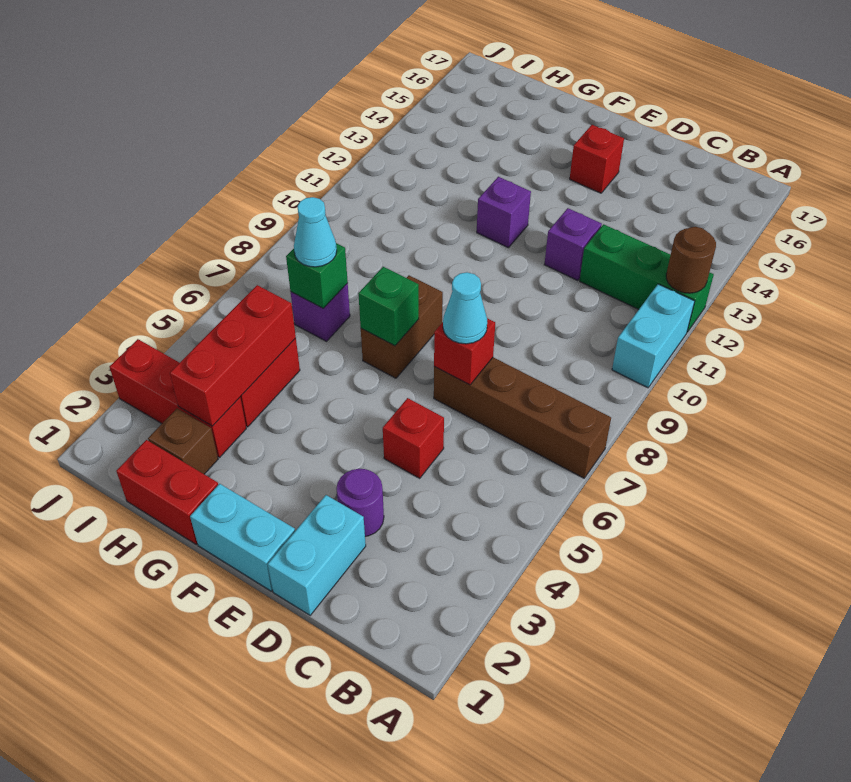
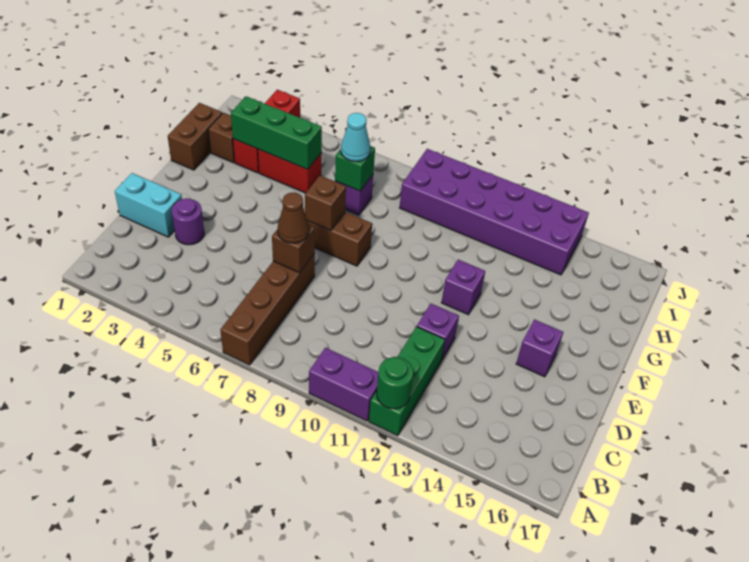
cyan brick A10:A11 level 1 -> purple brick A10:A11 level 1
brown round brick A12 level 2 -> green round brick A12 level 2
red brick D5 level 1 -> none
red brick D7 level 2 -> brown brick D7 level 2
cyan cone D7 level 3 -> brown cone D7 level 3
cyan brick E1:F1 level 1 -> none
red brick E15 level 1 -> purple brick E15 level 1
green brick F7 level 2 -> brown brick F7 level 2
red brick G1:H1 level 1 -> brown brick G1:H1 level 1
red brick H3:H5 level 2 -> green brick H3:H5 level 2
none -> purple brick I9:J14 level 1

